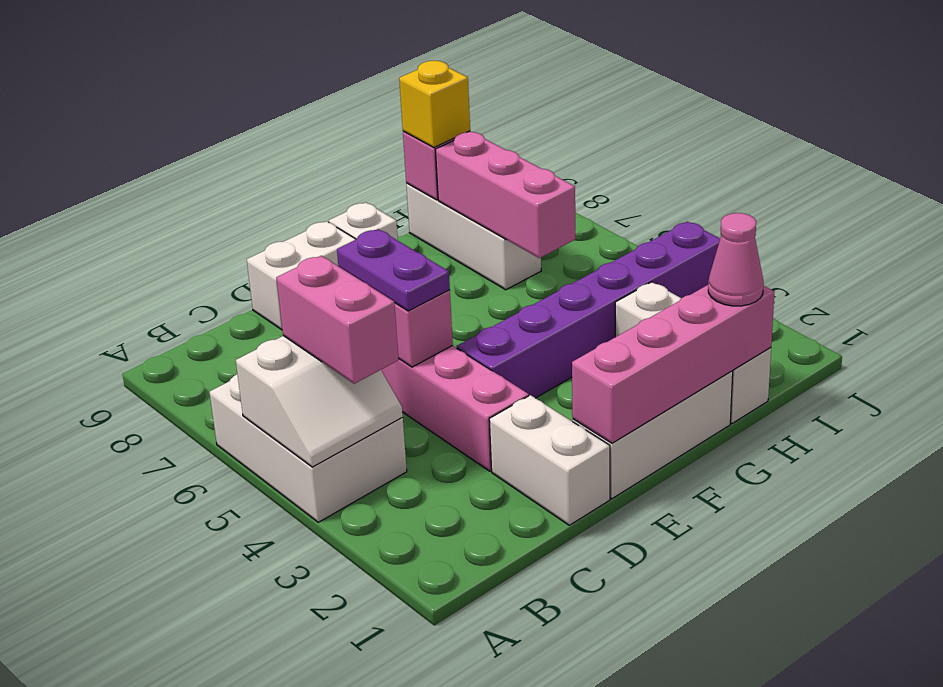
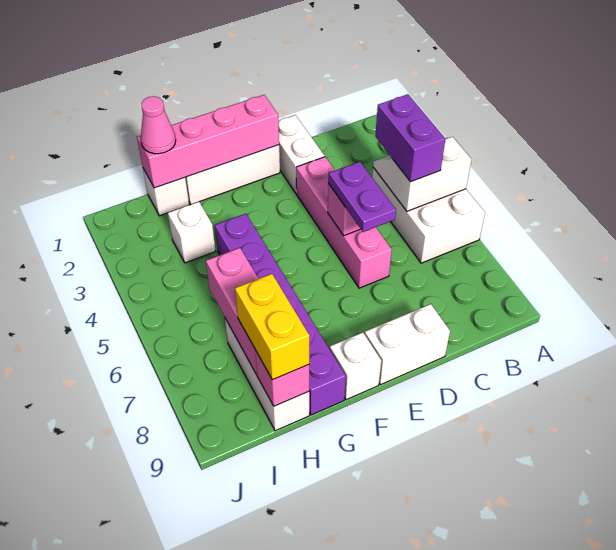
pink brick B4:B5 level 3 -> purple brick B4:B5 level 3
purple brick E4:J4 level 1 -> purple brick G4:G9 level 1
yellow brick H9 level 3 -> yellow brick H8:H9 level 3

